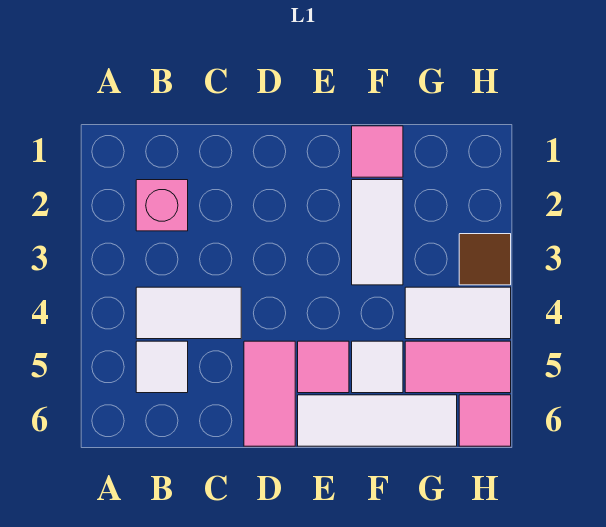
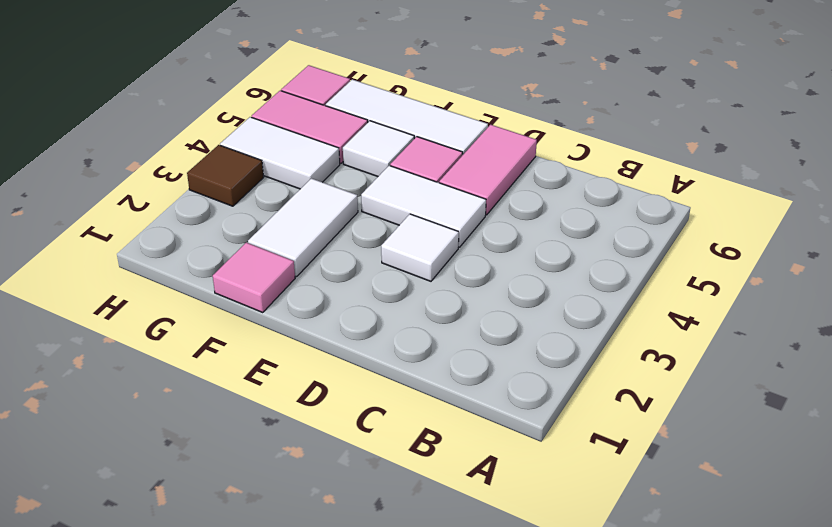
pink brick B2 level 1 -> none
white tile B4:C4 level 1 -> white tile D4:E4 level 1
white tile B5 level 1 -> white tile D3 level 1

